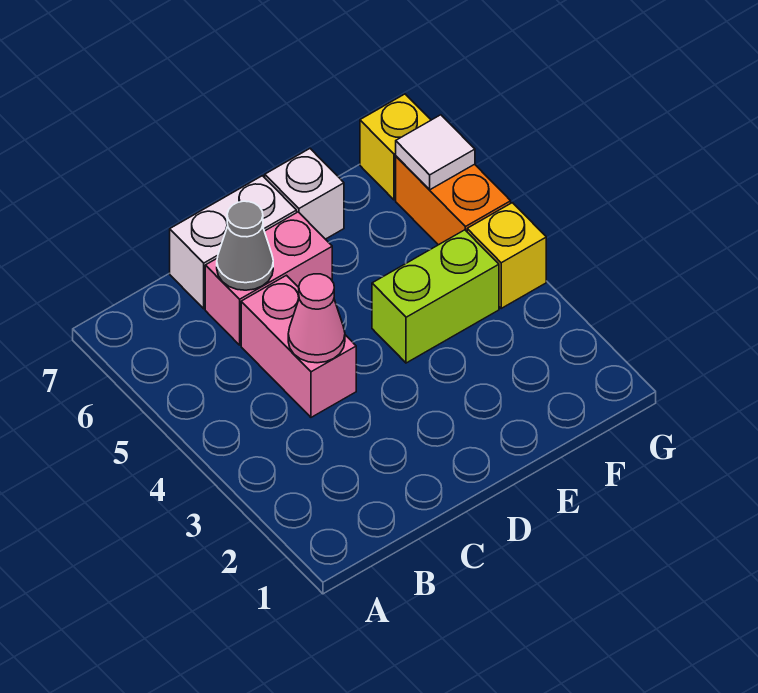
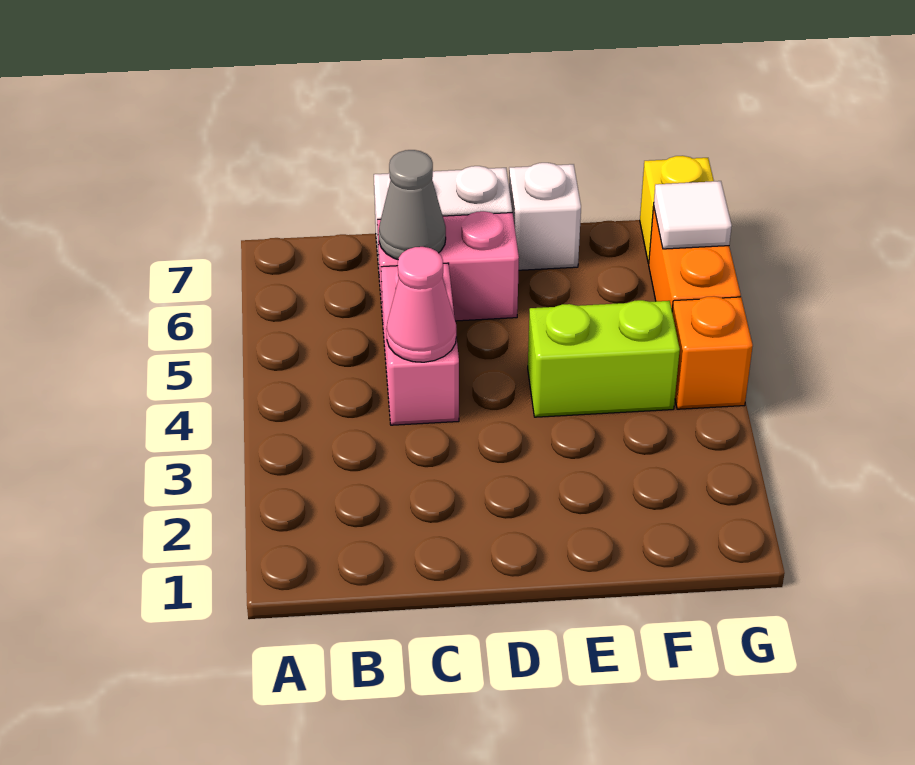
yellow brick G4 level 1 -> orange brick G4 level 1

